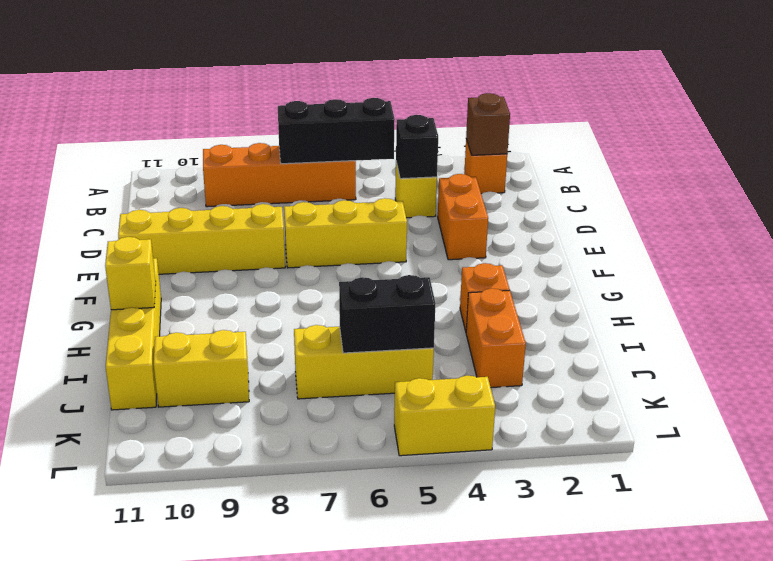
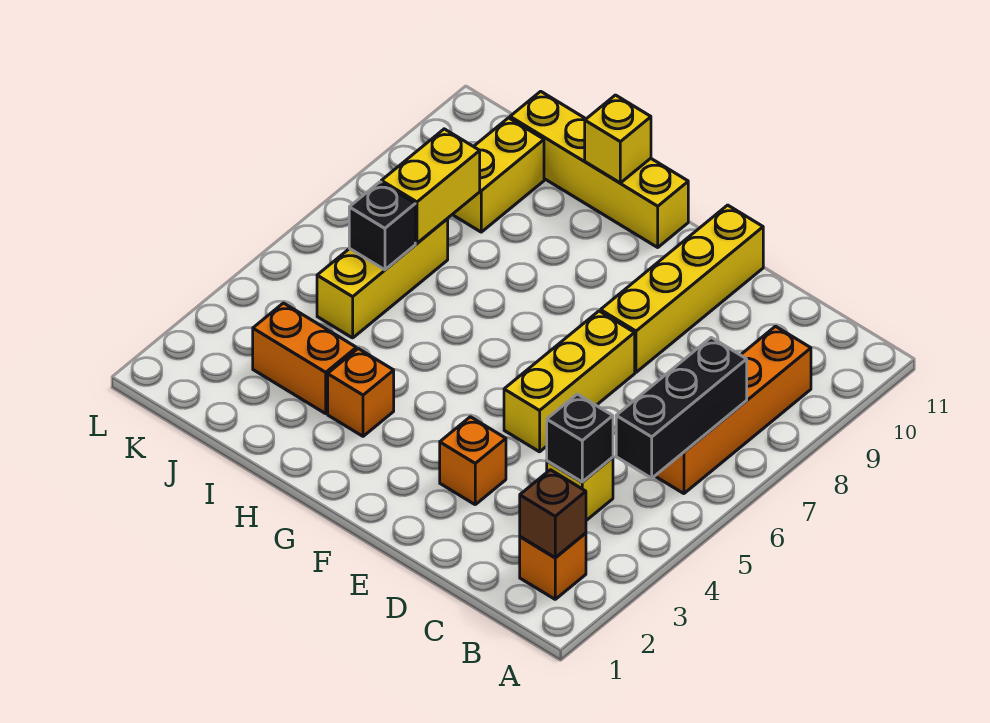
orange brick D3:E3 level 1 -> orange brick E3 level 1
black brick J5:J6 level 2 -> black brick J6 level 2
yellow brick L4:L5 level 1 -> yellow brick J7:J8 level 2

